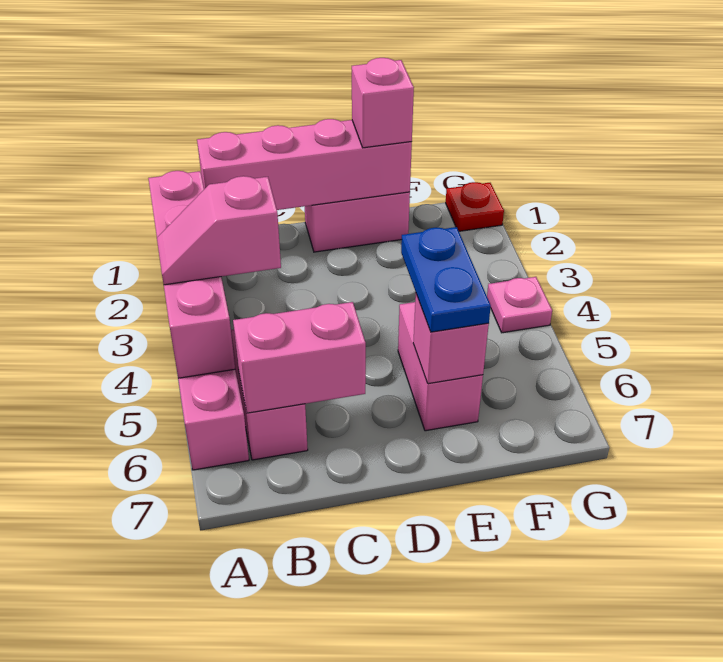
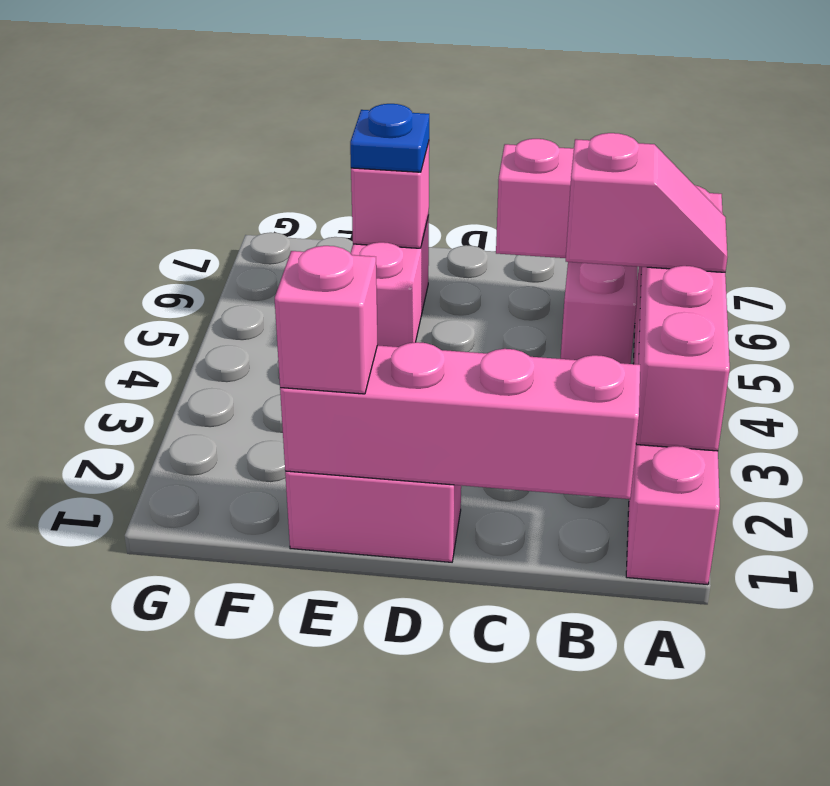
blue plate E5:E6 level 3 -> blue plate E6 level 3
red plate G1 level 1 -> none
pink plate G4 level 1 -> none

